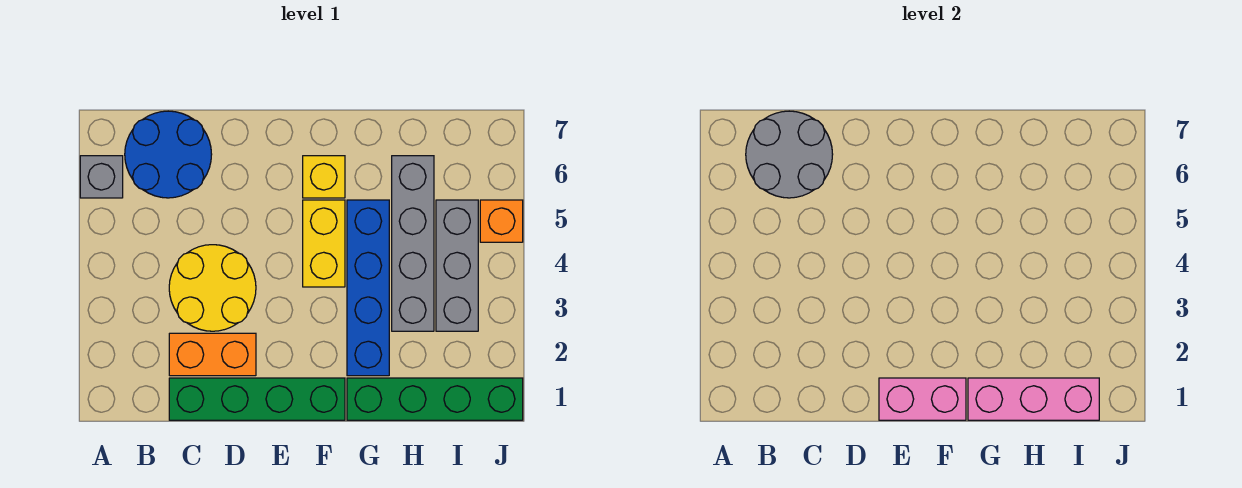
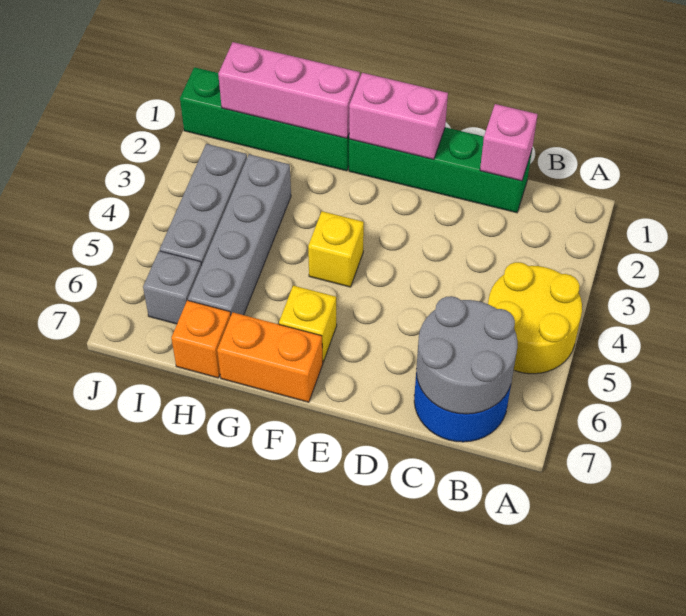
grey brick A6 level 1 -> grey brick I6 level 1
none -> pink brick C1 level 2
orange brick C2:D2 level 1 -> orange brick F7:G7 level 1
yellow round brick C3:D4 level 1 -> yellow round brick A4:B5 level 1
yellow brick F4:F5 level 1 -> yellow brick F4 level 1
blue brick G2:G5 level 1 -> none
orange brick J5 level 1 -> orange brick H7 level 1

